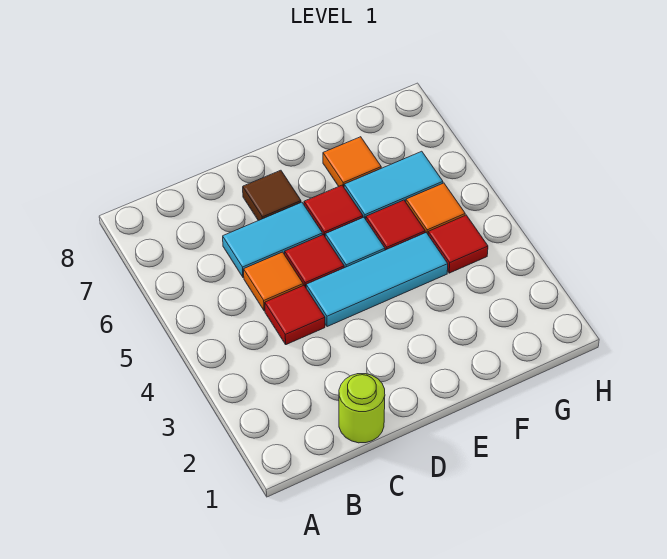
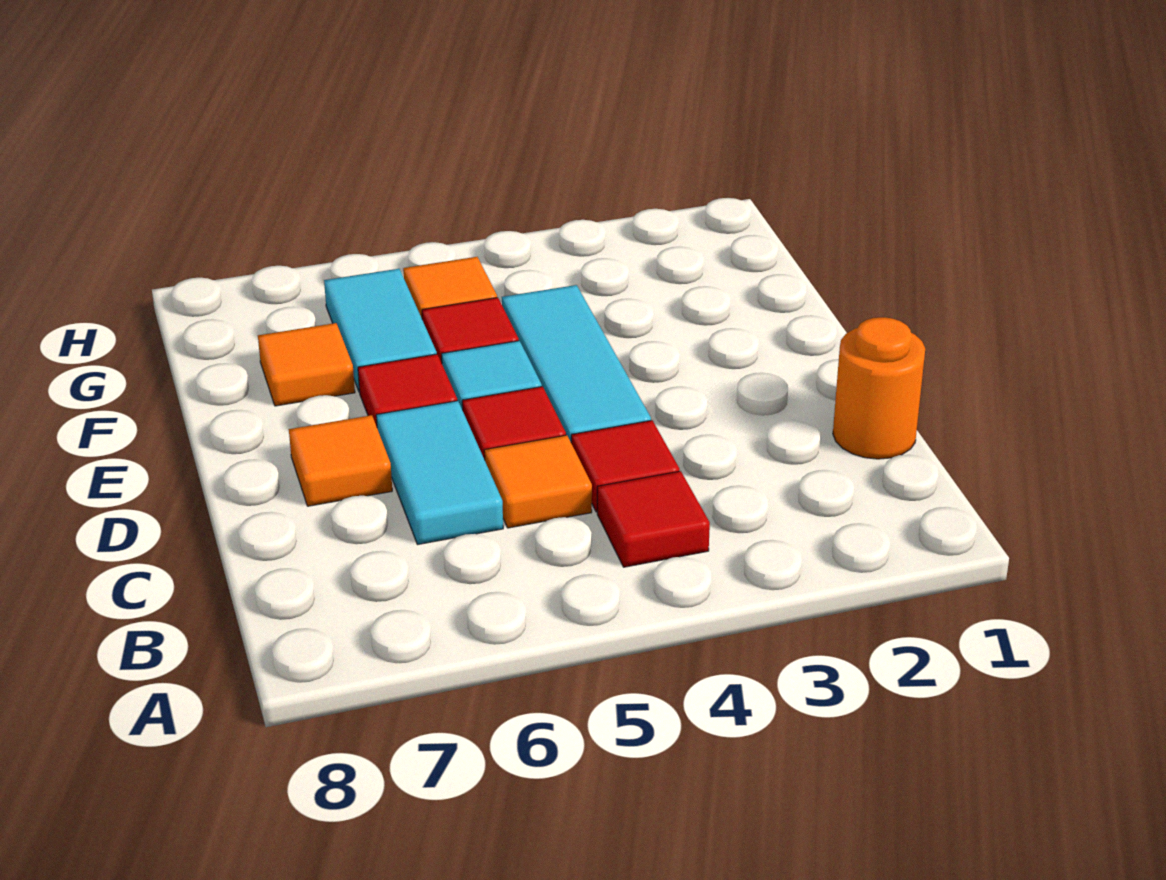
lime round brick C1 level 1 -> orange round brick C1 level 1
brown tile D7 level 1 -> orange tile D7 level 1
red tile G4 level 1 -> red tile B4 level 1

